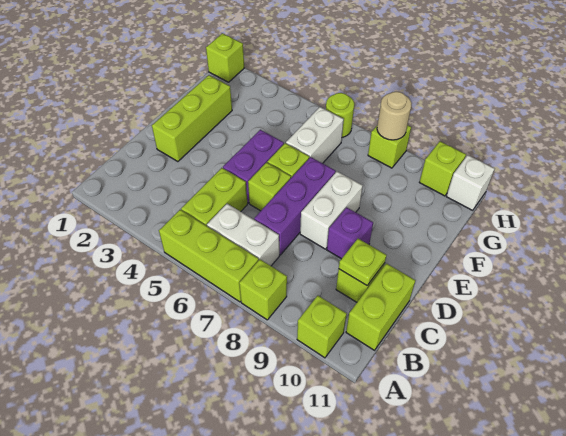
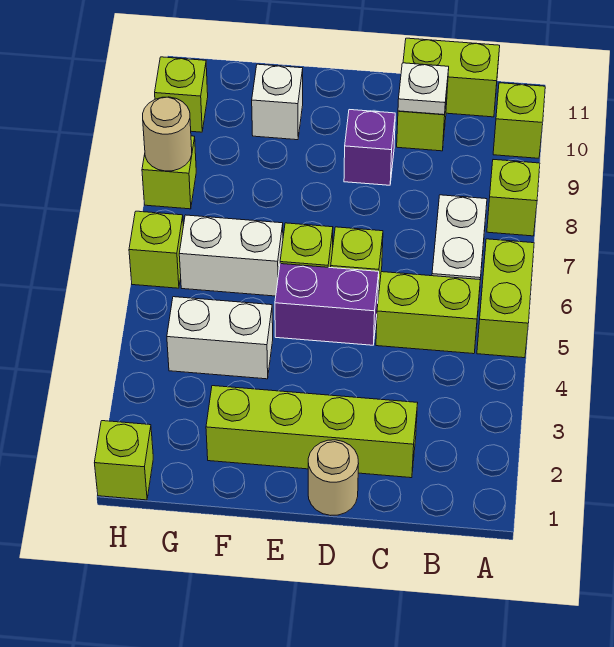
lime brick A5:A7 level 1 -> lime brick A5:A6 level 1
purple brick C7:E7 level 1 -> none
lime plate C10 level 2 -> white plate C10 level 2
none -> tan round brick D1 level 1
lime brick D2:F2 level 1 -> lime brick C2:F2 level 1
white brick D8:E8 level 1 -> white brick F4:G4 level 1
lime round brick H6 level 1 -> lime brick H6 level 1
white brick H11 level 1 -> white brick F10 level 1

